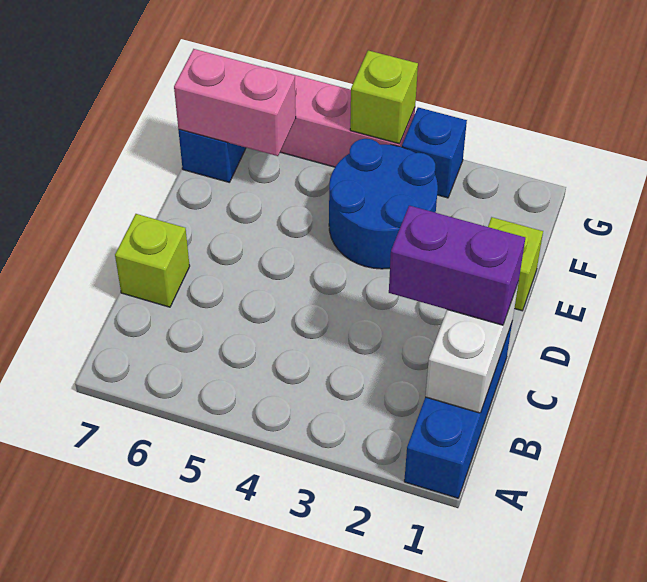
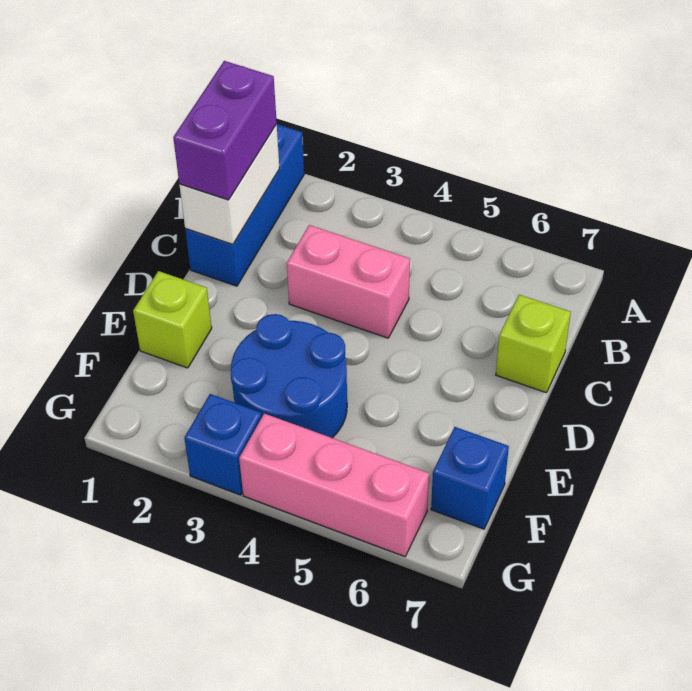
purple brick C1:C2 level 3 -> purple brick B1:C1 level 3
pink brick F6:F7 level 2 -> pink brick C3:C4 level 1
lime brick G4 level 2 -> none

